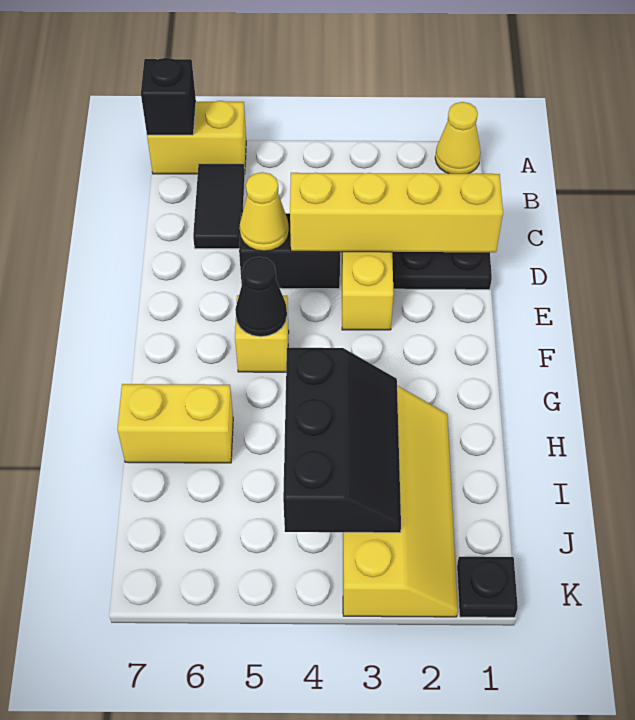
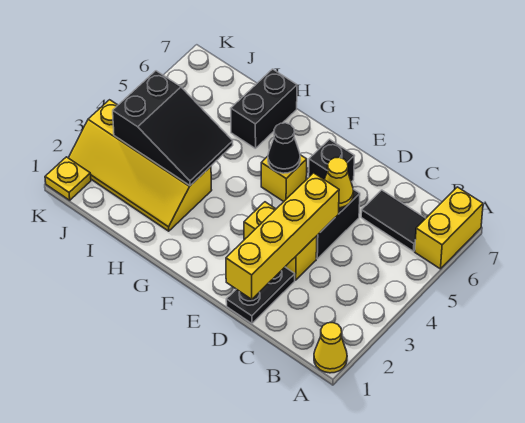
black brick A7 level 2 -> black brick E6 level 1
black slope H3:J4 level 2 top 4 -> black slope H3:J4 level 2 top J
yellow brick H6:H7 level 1 -> black brick H6:H7 level 1
black plate K1 level 1 -> yellow plate K1 level 1

